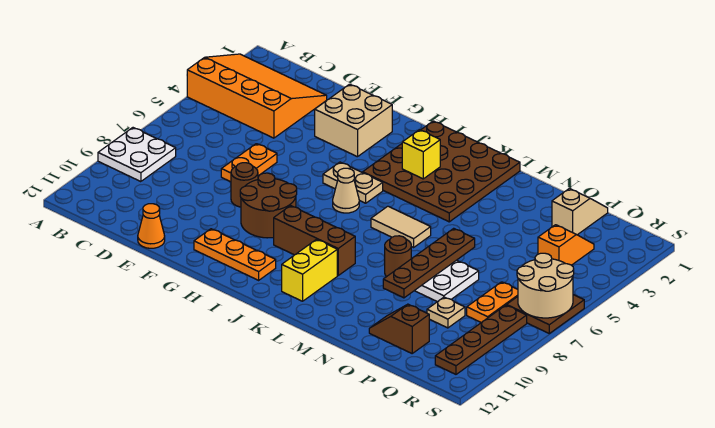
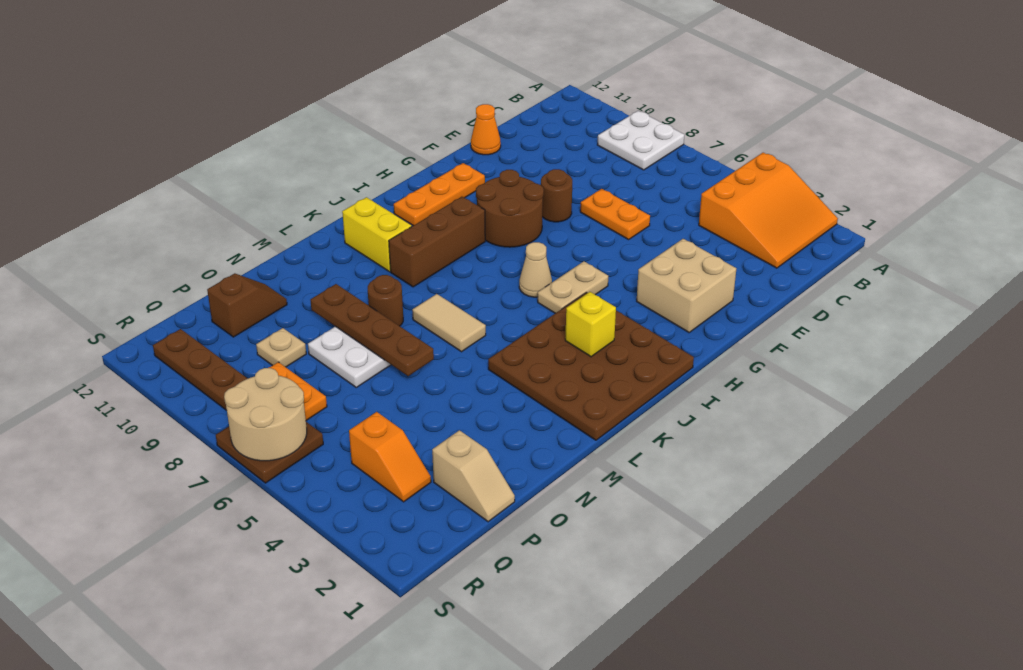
orange slope A2:D4 level 1 top 4 -> orange slope A2:C4 level 1 top 4
tan tile K6:L6 level 1 -> tan tile L6:L7 level 1

